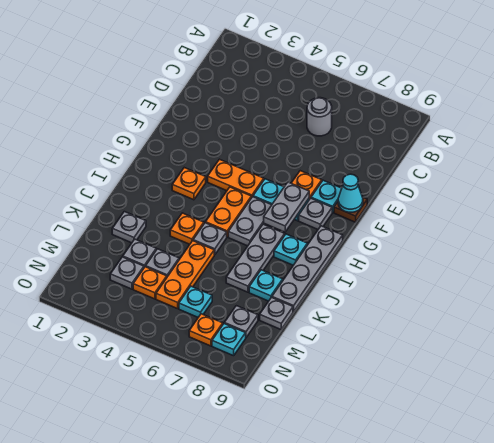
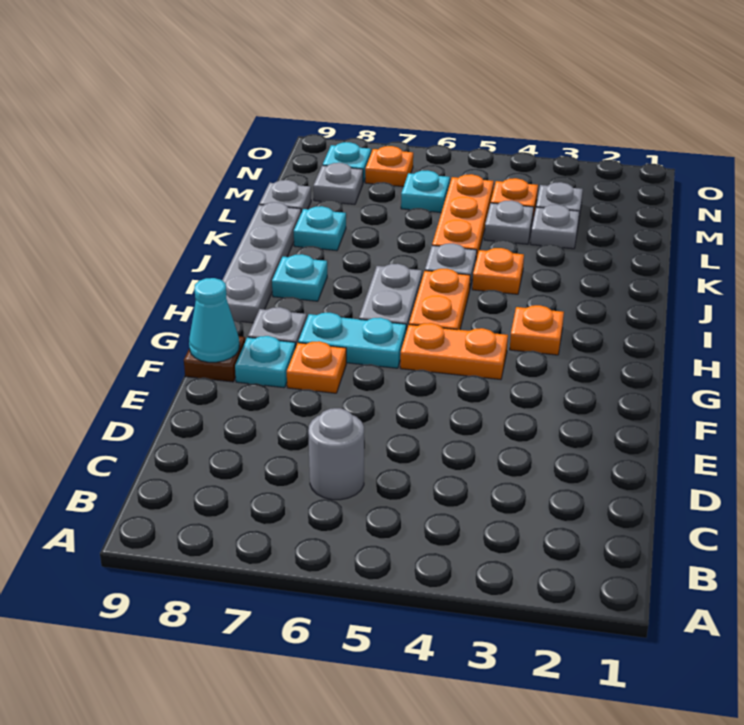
grey plate G7:H7 level 2 -> none
grey plate I7:K7 level 1 -> none
grey plate K2 level 1 -> none

